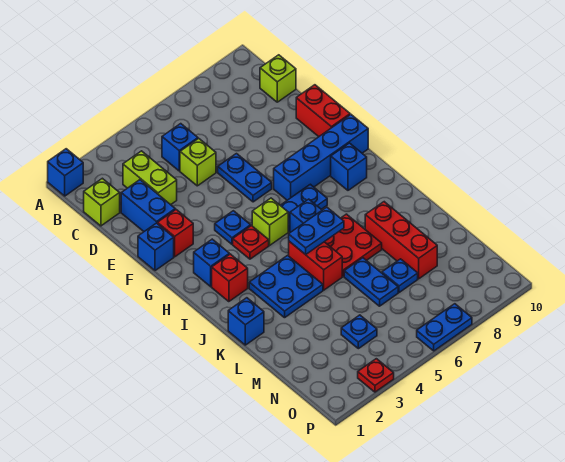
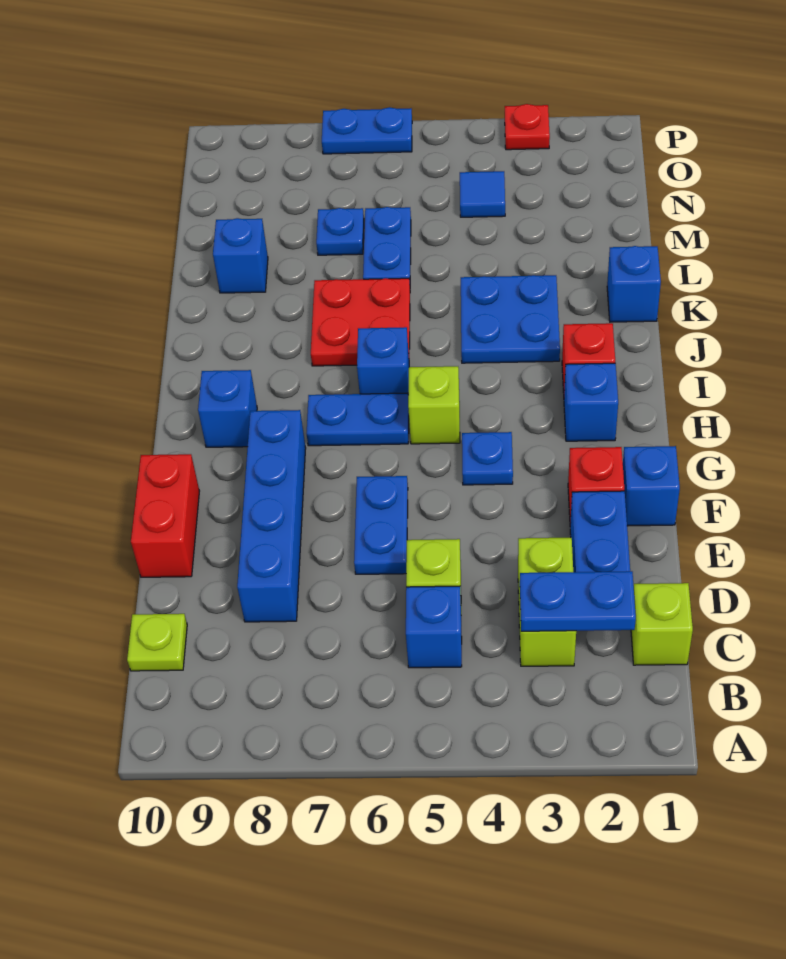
blue brick A1 level 1 -> blue brick L9 level 1
lime brick C10 level 1 -> lime plate C10 level 1
blue brick G7:G10 level 1 -> blue brick D8:G8 level 1
red plate H4 level 1 -> none
red brick J5:K5 level 1 -> none
blue plate J5:J6 level 2 -> blue plate C2:C3 level 2
red brick K8:M8 level 1 -> none
blue plate N4 level 1 -> blue tile N4 level 1

